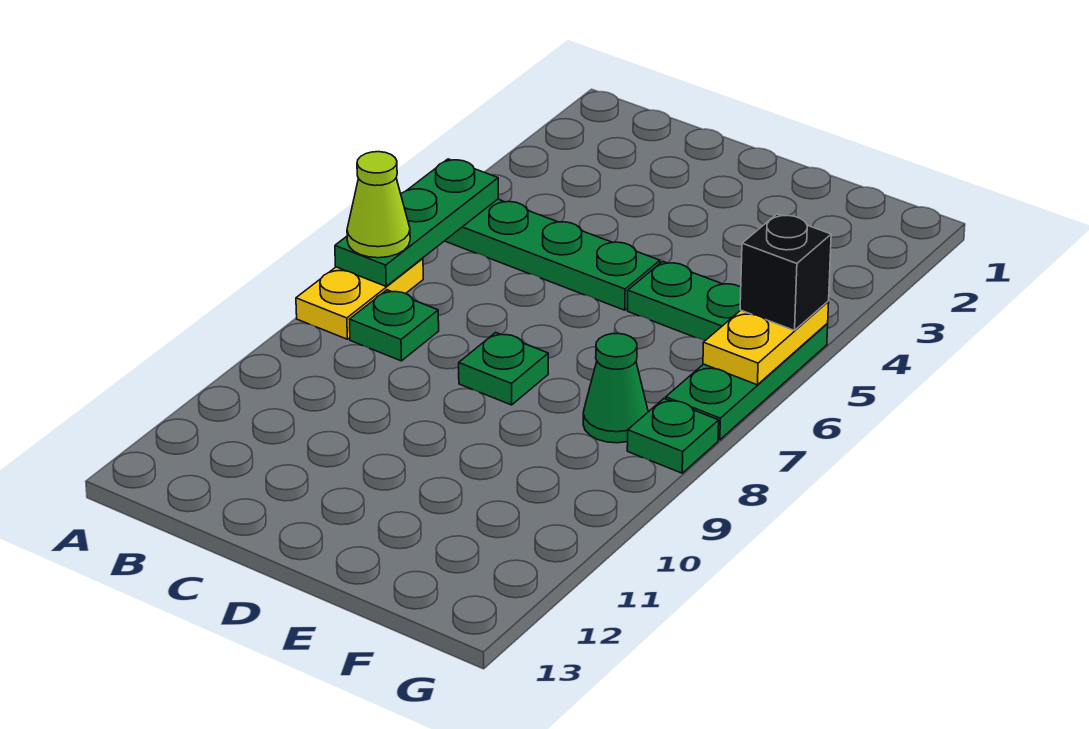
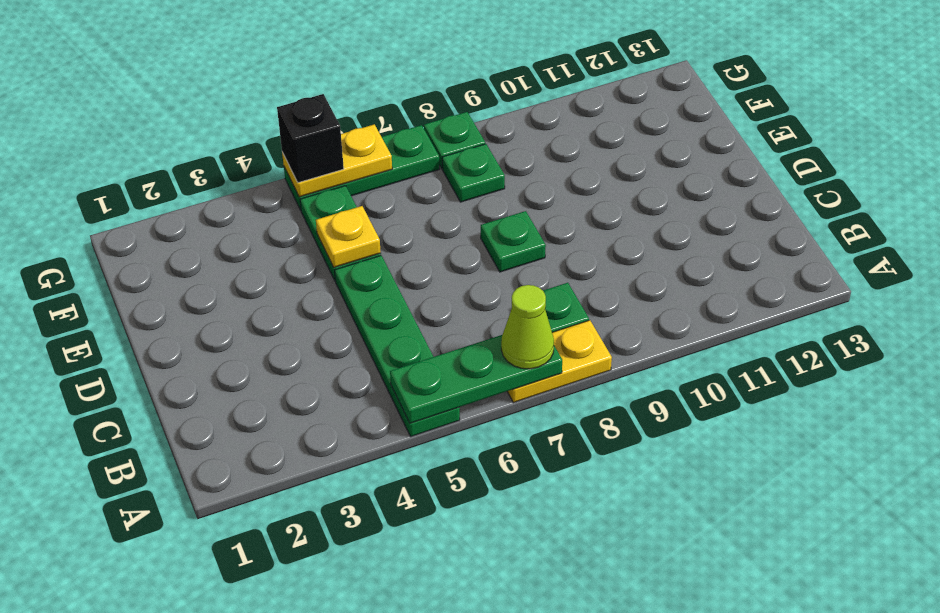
none -> yellow plate E5 level 2
green cone F8 level 1 -> green plate F8 level 1

